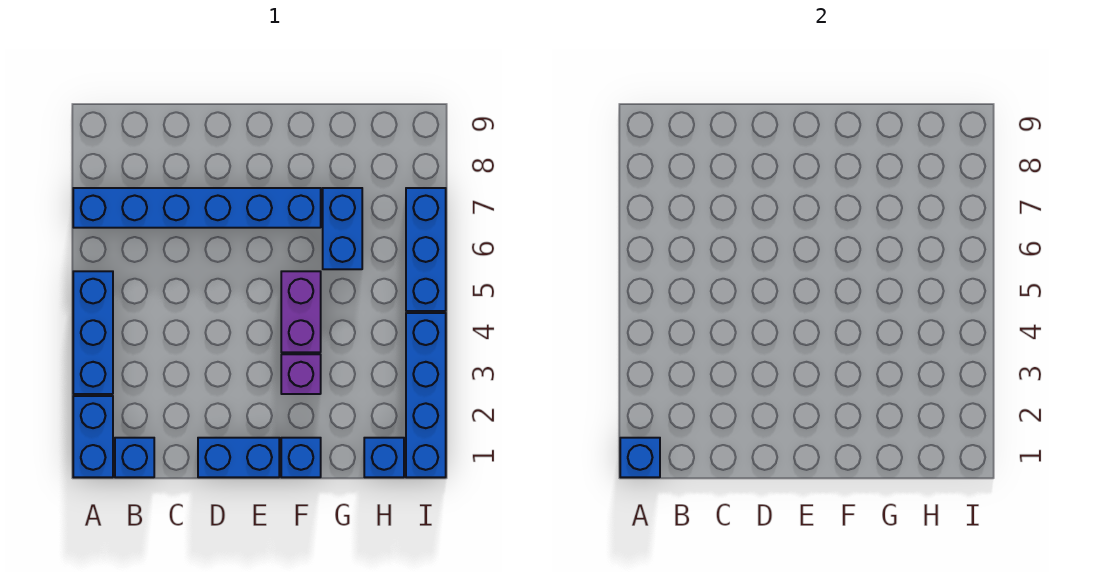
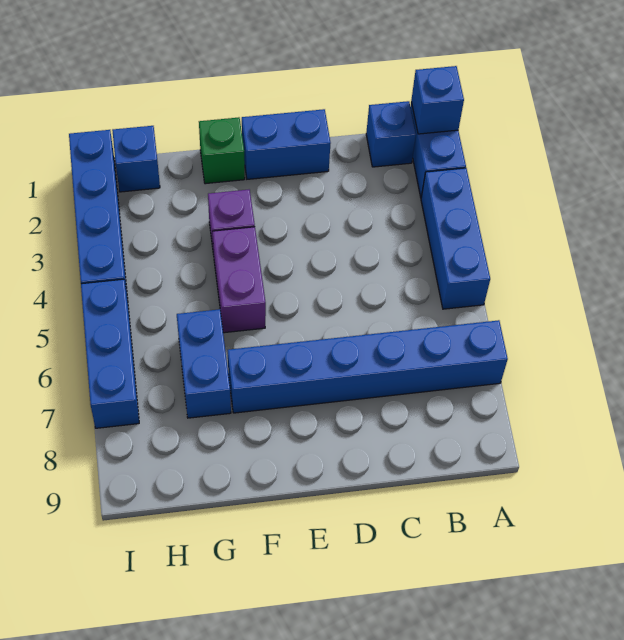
blue brick F1 level 1 -> green brick F1 level 1

